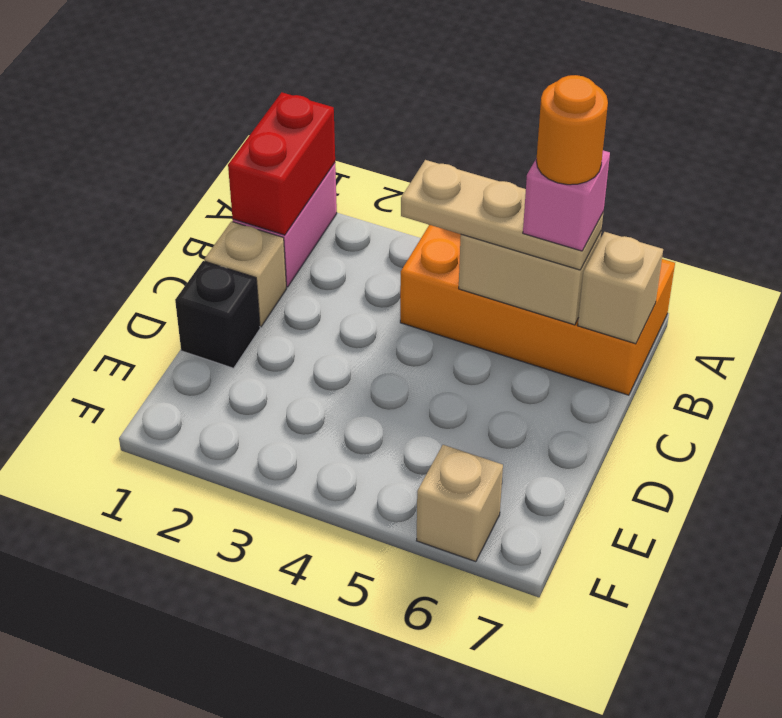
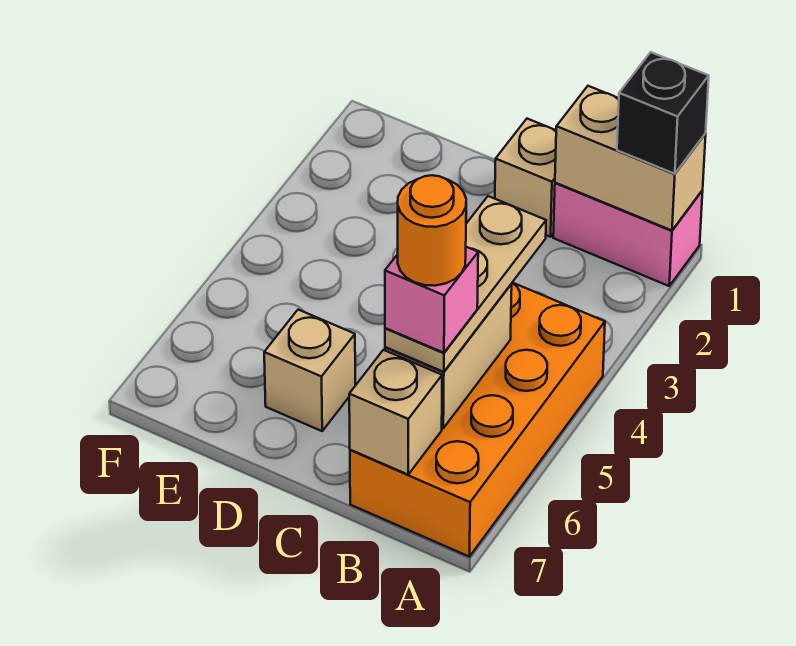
red brick A1:B1 level 2 -> tan brick A1:B1 level 2
black brick D1 level 1 -> black brick A1 level 3
tan brick F6 level 1 -> tan brick D6 level 1

